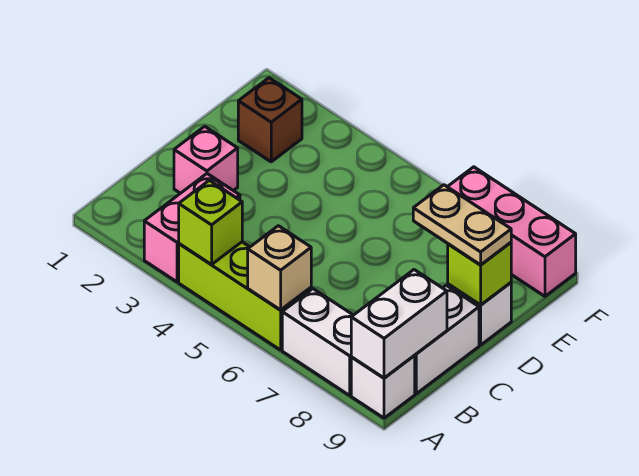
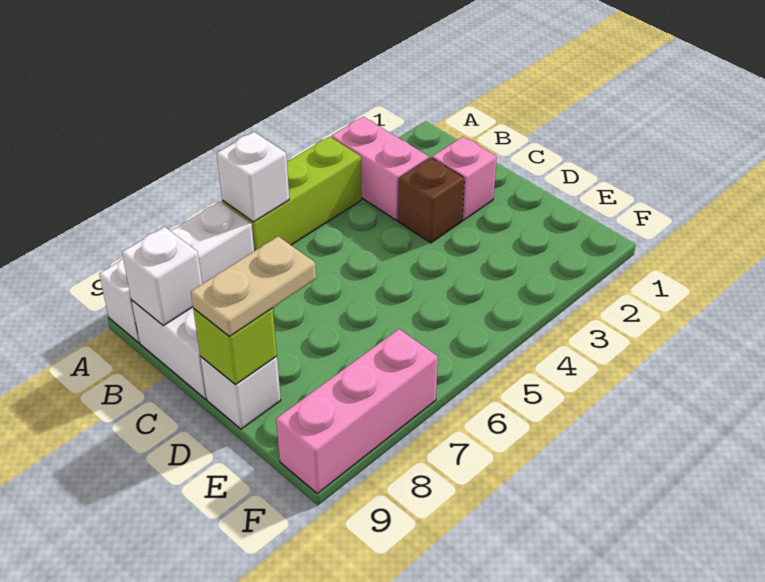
lime brick A4 level 2 -> none
tan brick A6 level 2 -> white brick A6 level 2
white brick A9:B9 level 2 -> white brick B9 level 2
brown brick E2 level 1 -> brown brick C3 level 1

